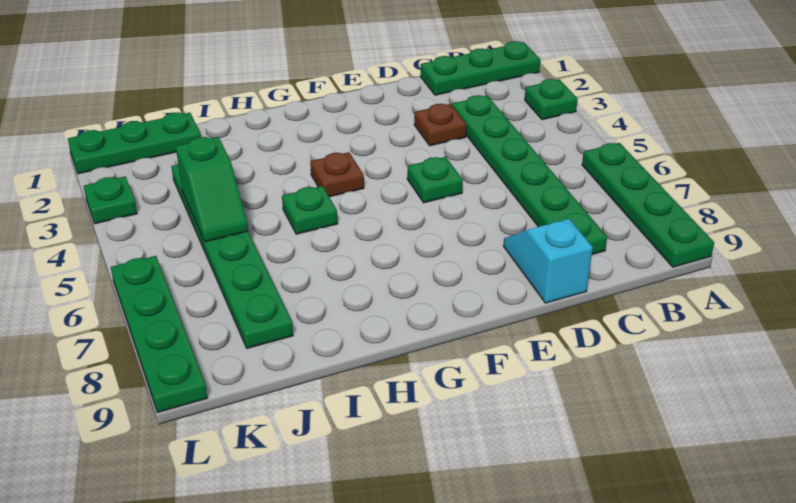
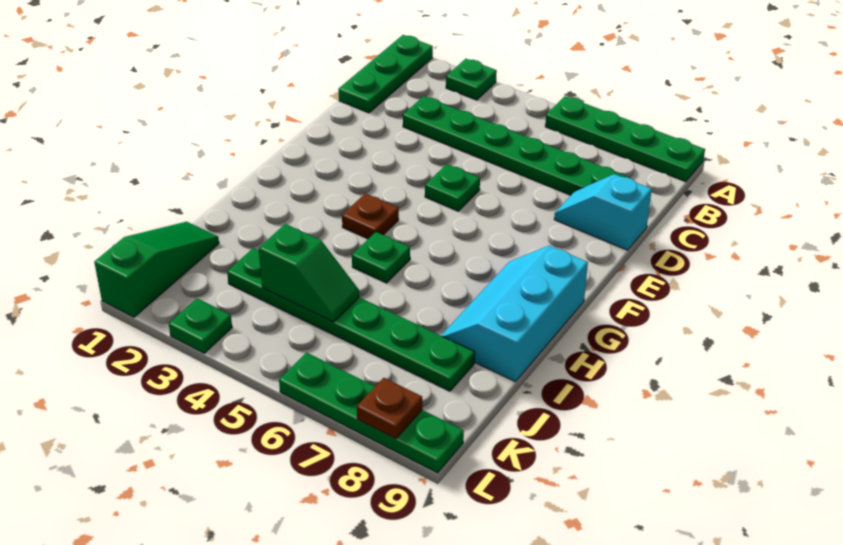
brown plate D3 level 1 -> brown plate L8 level 2
none -> cyan slope G8:I9 level 1 top 9
green plate J1:L1 level 1 -> green slope J1:L1 level 1 top L

